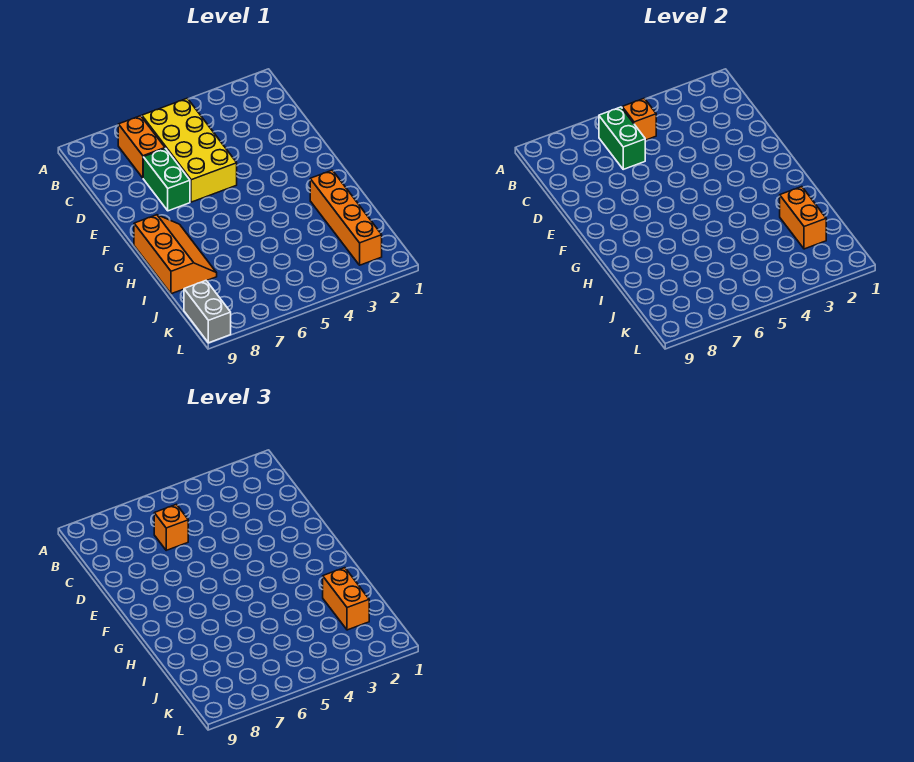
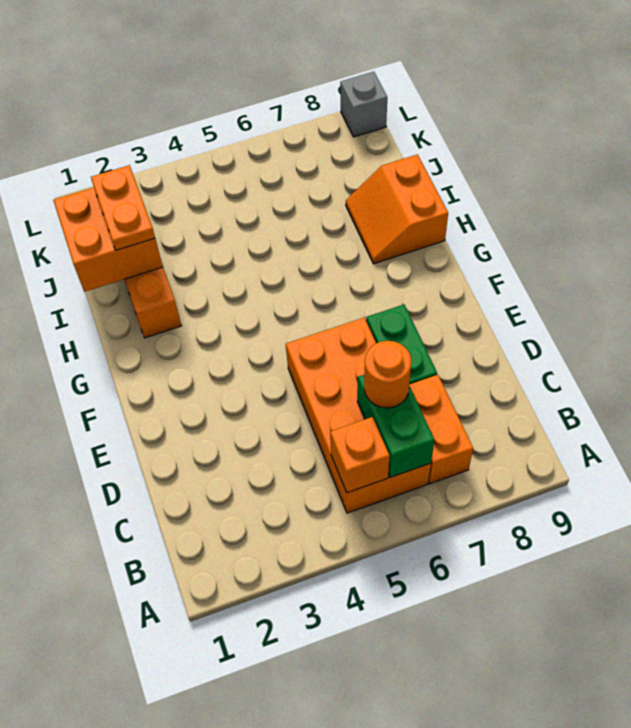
yellow brick B5:E6 level 1 -> orange brick B5:E6 level 1
orange brick C6 level 3 -> orange round brick C6 level 3
orange slope G8:I9 level 1 top 9 -> orange slope H8:I9 level 1 top 9
orange brick I2:J2 level 2 -> orange brick I1:J2 level 2
orange brick I2:J2 level 3 -> orange plate I2:J2 level 3
grey brick K9:L9 level 1 -> grey brick L9 level 1

